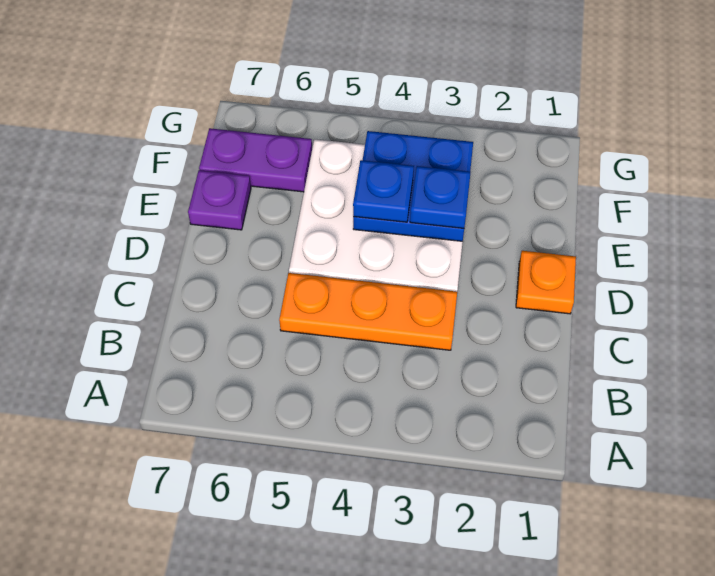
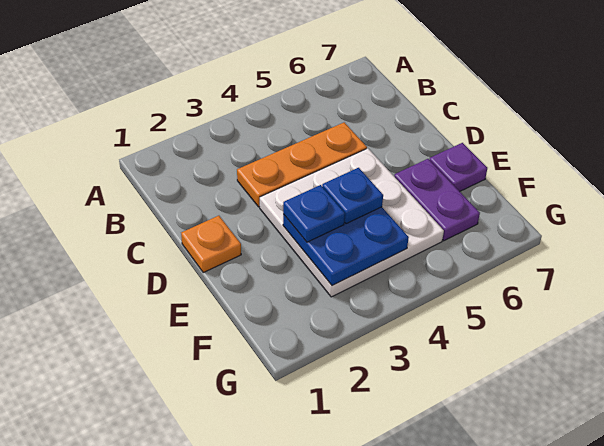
purple plate F6:F7 level 1 -> purple plate E6:F6 level 1

